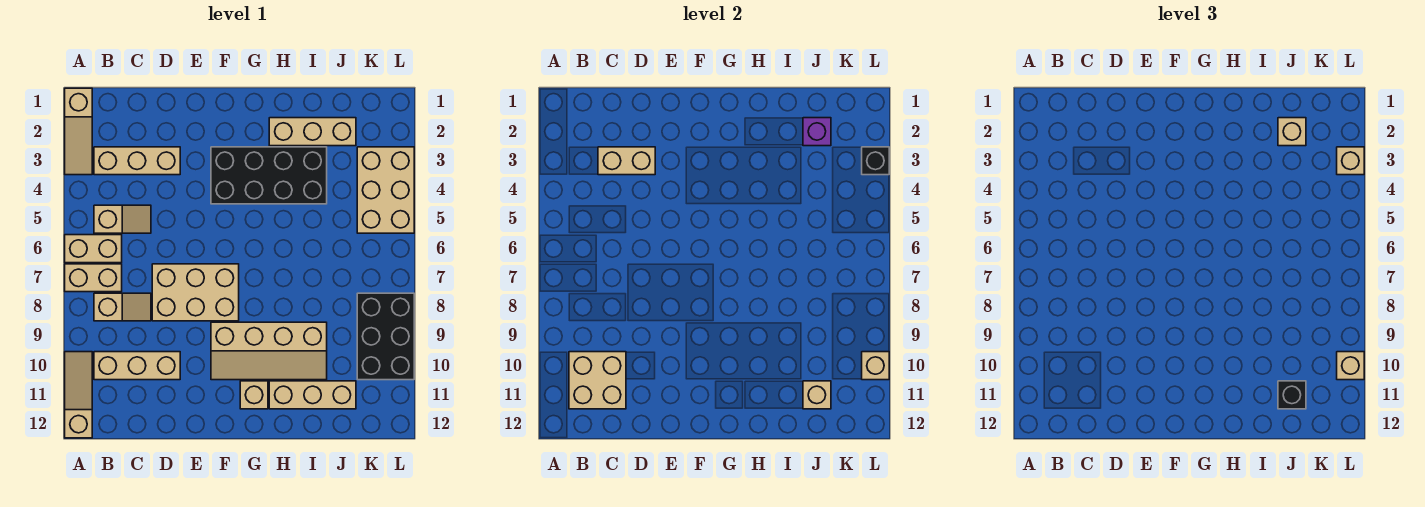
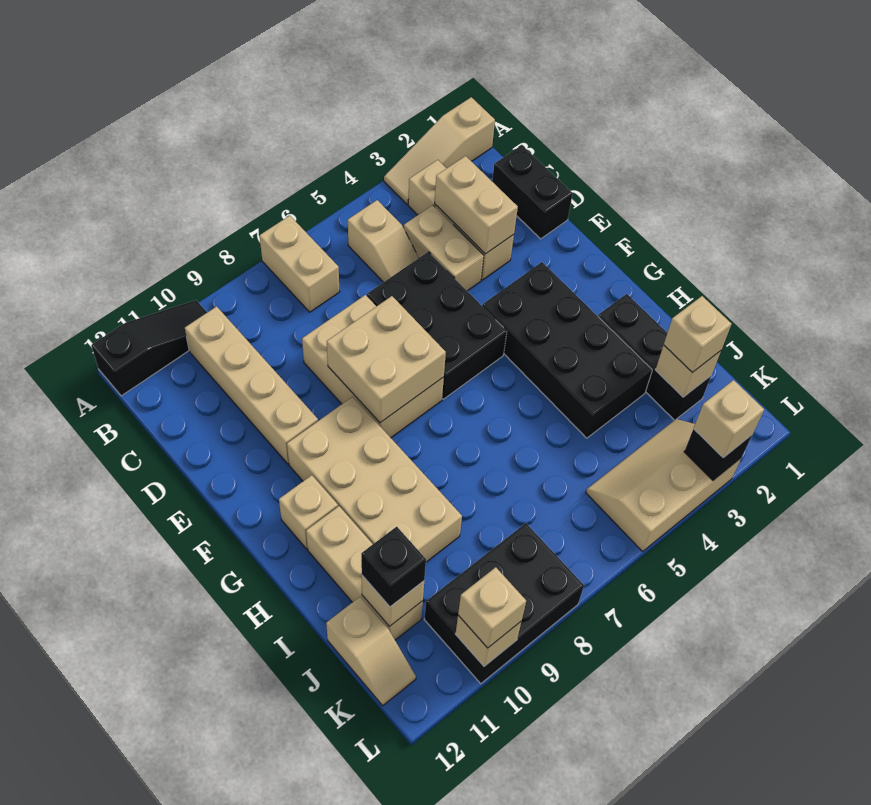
tan brick A6:B6 level 1 -> tan brick C4:D4 level 1
tan slope A10:A12 level 1 top 12 -> black slope A10:A12 level 1 top 12
tan slope B8:C8 level 1 top B -> tan slope J12:K12 level 1 top J
tan brick B10:D10 level 1 -> tan brick B10:E10 level 1
tan brick B10:C11 level 2 -> tan brick E7:F8 level 2
none -> black brick C1:D1 level 1
none -> black brick D5:F6 level 1
tan slope F9:I10 level 1 top 9 -> tan brick F9:I10 level 1
tan brick H2:J2 level 1 -> black brick H2:J2 level 1
purple brick J2 level 2 -> tan brick J2 level 2
tan brick K3:L5 level 1 -> tan slope K3:L5 level 1 top L

